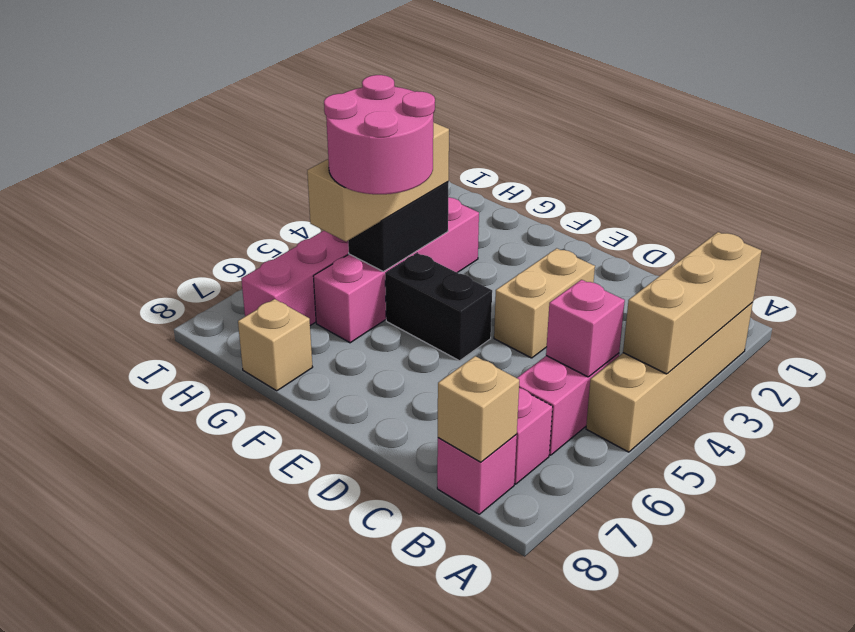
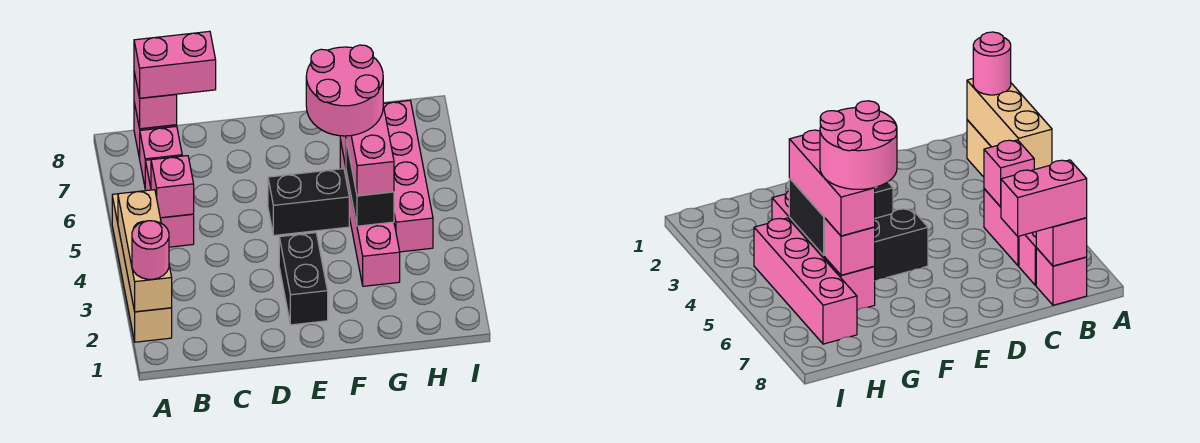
none -> pink round brick A2 level 3
tan brick B8 level 2 -> pink brick B8 level 2
none -> pink brick B8:C8 level 3
tan brick D3:D4 level 1 -> none
none -> black brick E2:E3 level 1
tan brick G4:G6 level 3 -> pink brick G4:G6 level 3
none -> pink brick G6 level 2
tan brick G8 level 1 -> none

